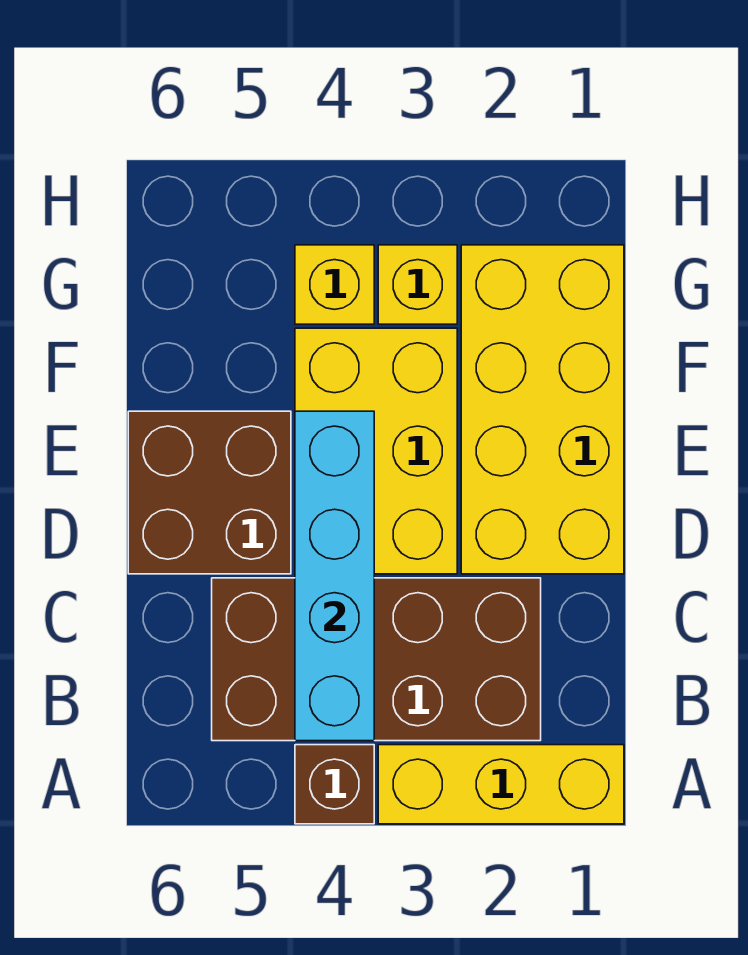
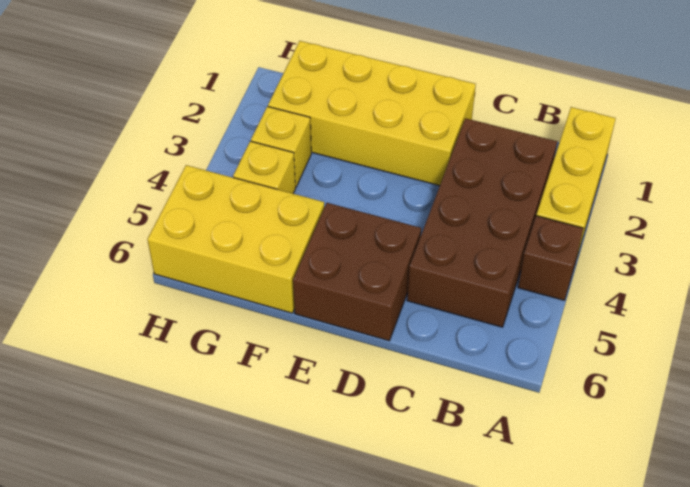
cyan brick B4:E4 level 2 -> none
yellow brick D3:F4 level 1 -> yellow brick F5:H6 level 1

